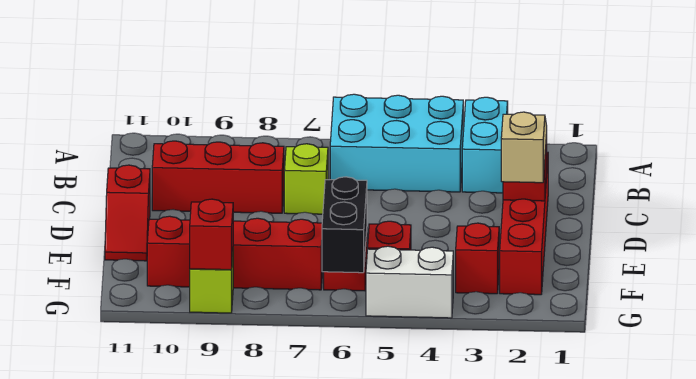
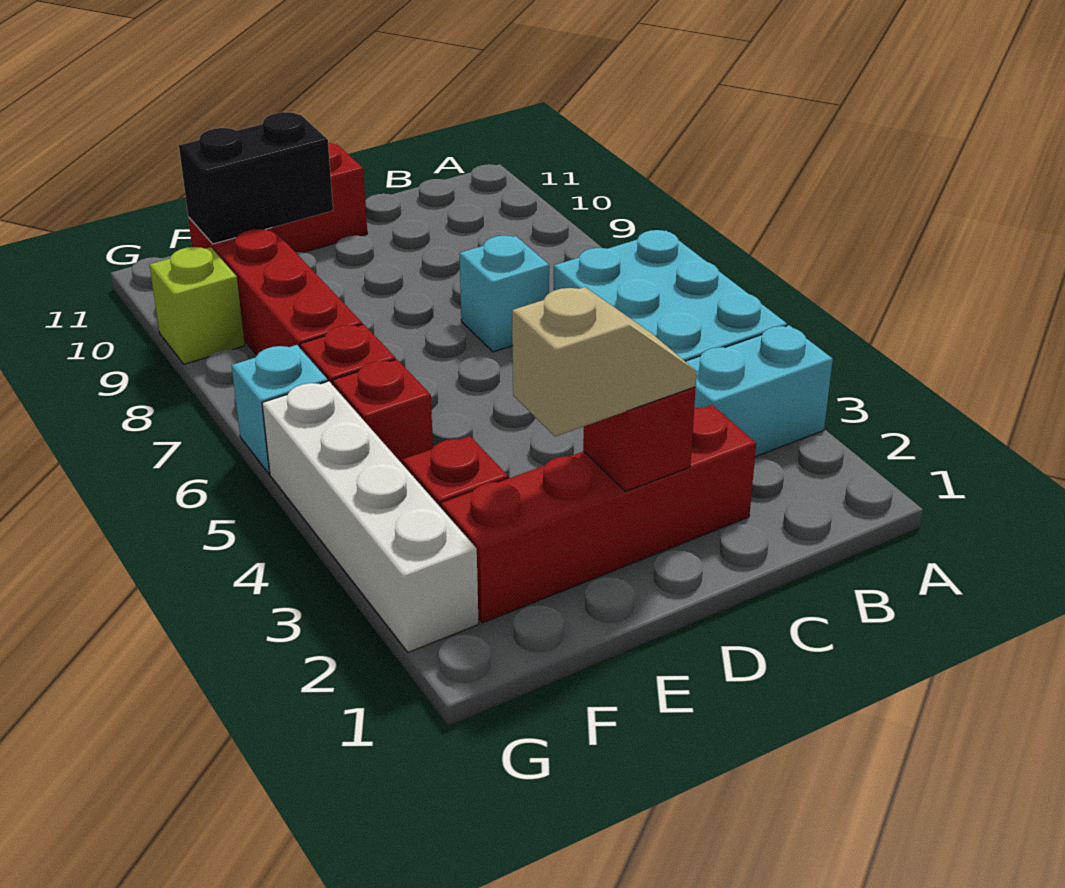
lime brick C7 level 1 -> cyan brick C7 level 1
red brick C8:C10 level 1 -> none
black brick F6:G6 level 2 -> black brick E10:F10 level 2
white brick G4:G5 level 1 -> white brick G2:G5 level 1
none -> cyan brick G6 level 1
red brick G9 level 2 -> none

